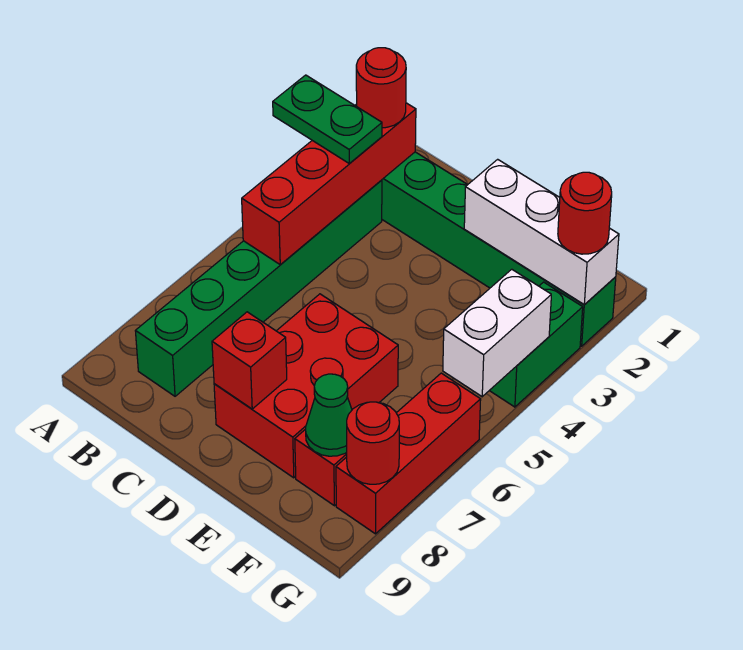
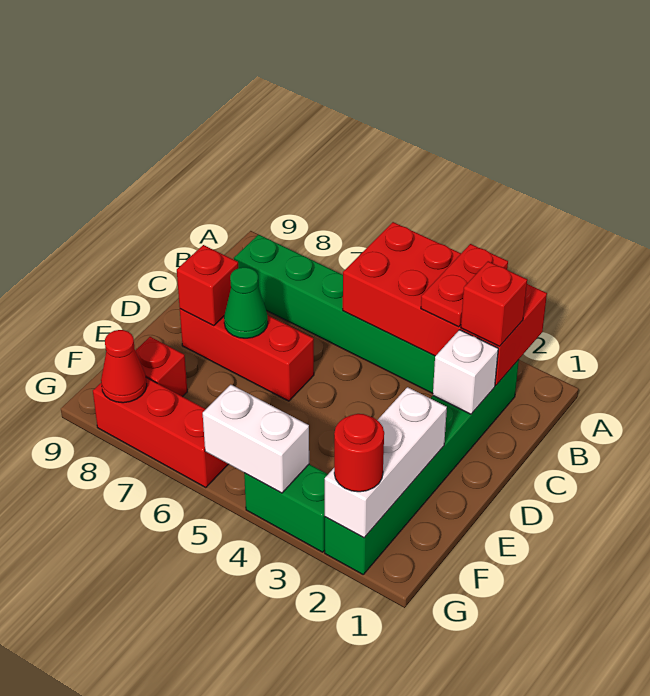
green plate A3:B3 level 3 -> red plate A3:B3 level 3
red brick B2:B5 level 2 -> red brick A2:B5 level 2
red round brick B2 level 3 -> red brick B2 level 3
none -> white brick C2 level 2
red brick D6:E8 level 1 -> red brick D6:D8 level 1
green cone F8 level 2 -> green cone D7 level 2
red round brick G8 level 2 -> red cone G8 level 2

